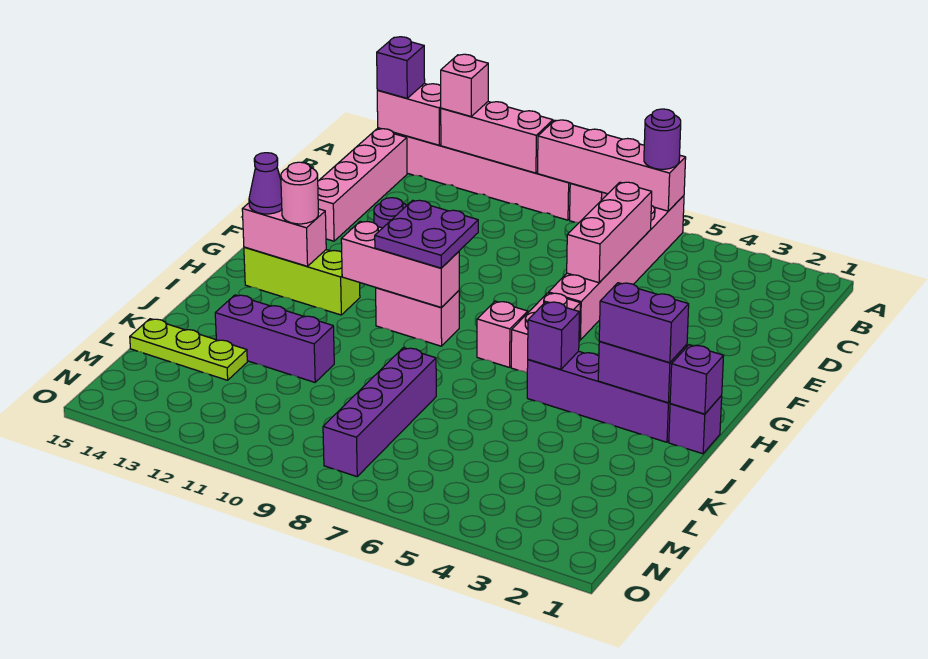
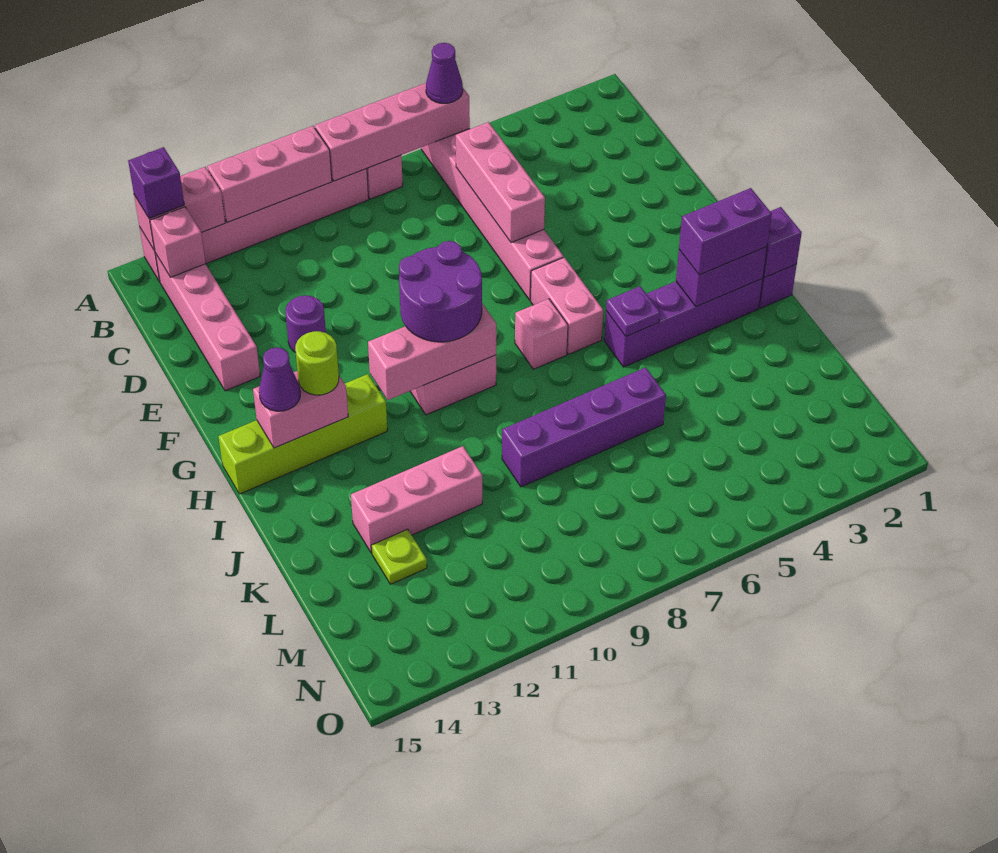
purple round brick A6 level 3 -> purple cone A6 level 3
pink brick A12 level 3 -> pink brick B14 level 2
purple plate G9:H10 level 3 -> purple round brick G9:H10 level 3
lime brick H12:H14 level 1 -> lime brick H12:H15 level 1
pink round brick H13 level 3 -> lime round brick H13 level 3
purple brick I5 level 2 -> purple plate I5 level 2
purple brick K8:N8 level 1 -> purple brick K6:K9 level 1
purple brick K11:K13 level 1 -> pink brick K11:K13 level 1
lime plate L13:L15 level 1 -> lime plate L13 level 1

